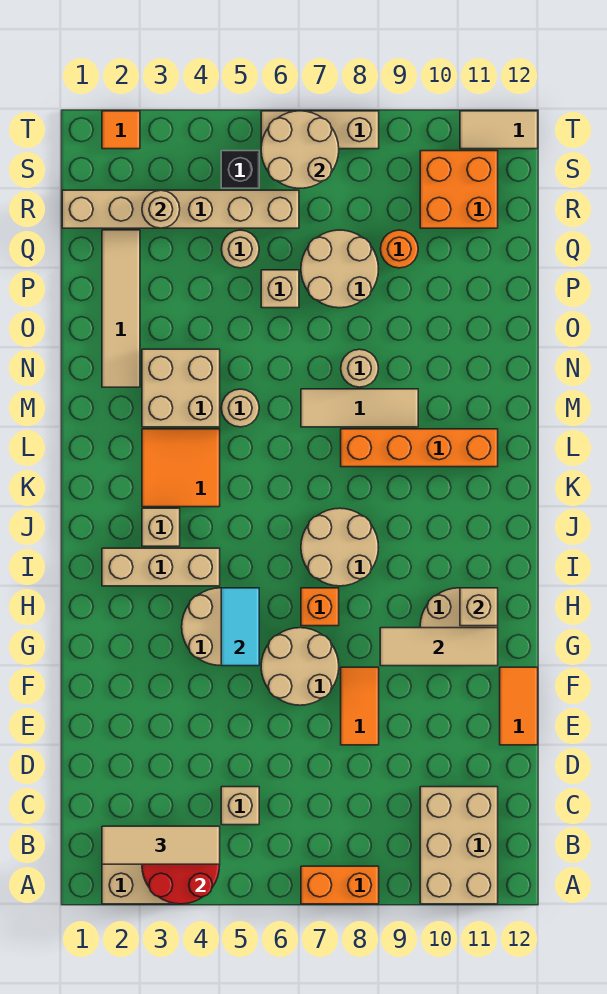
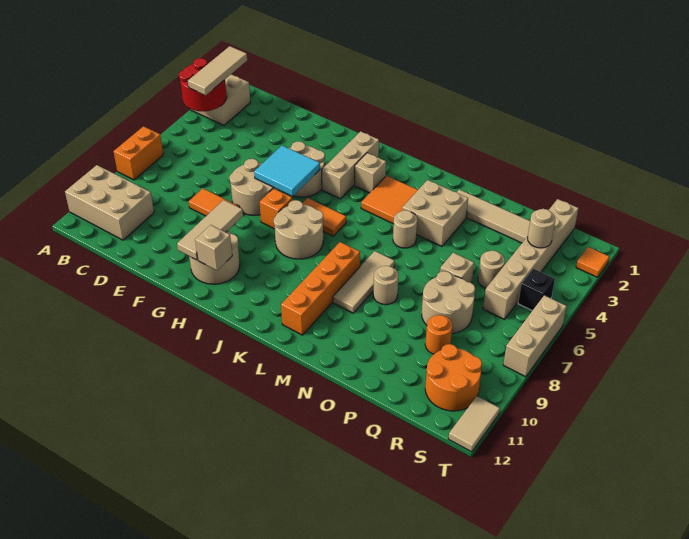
tan brick C5 level 1 -> none
orange tile E12:F12 level 1 -> orange tile I6:J6 level 1
cyan tile G5:H5 level 2 -> cyan tile G5:H6 level 2
orange brick R10:S11 level 1 -> orange round brick R10:S11 level 1
tan round brick S6:T7 level 2 -> none

